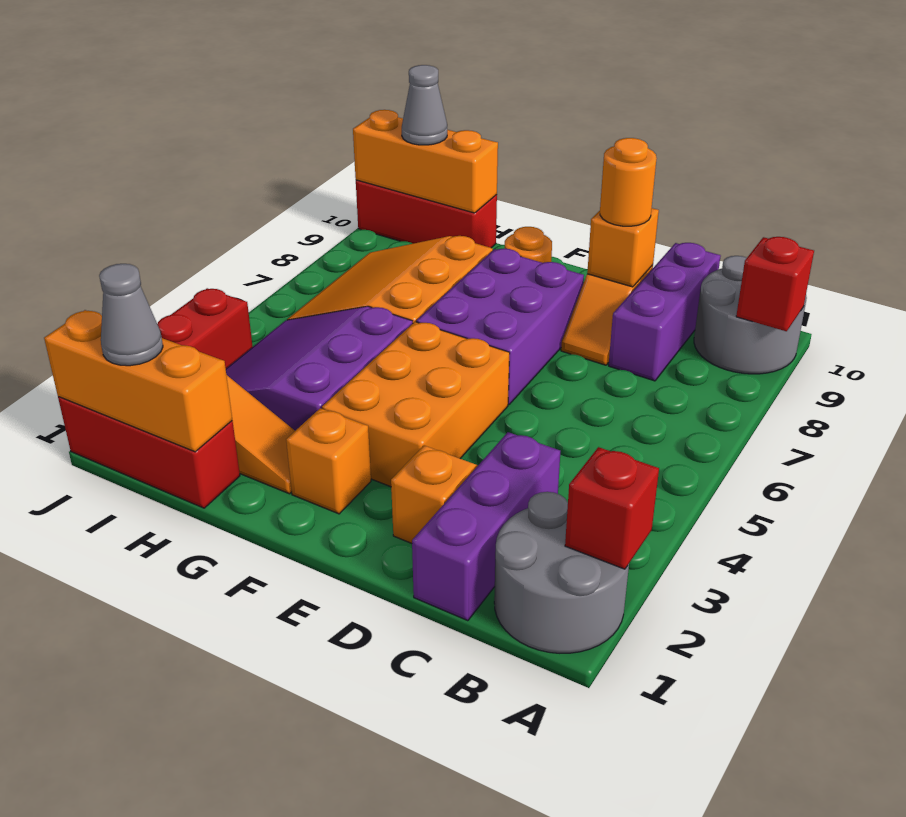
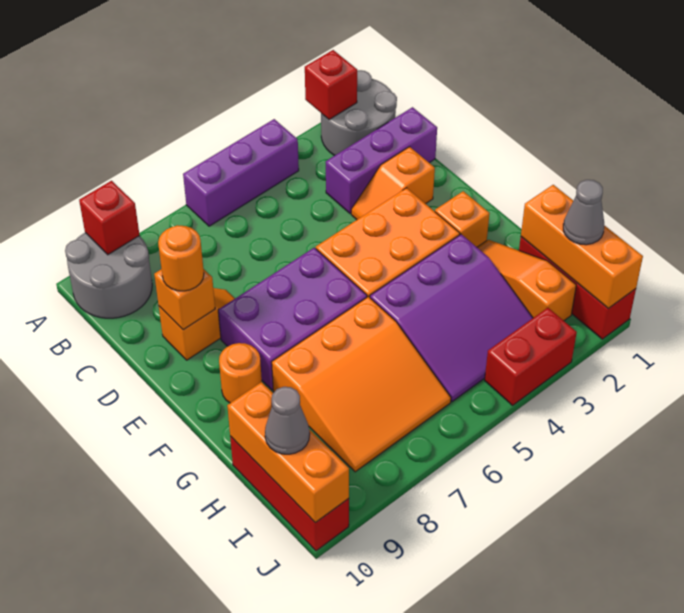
purple brick C8:C10 level 1 -> purple brick A4:A6 level 1

